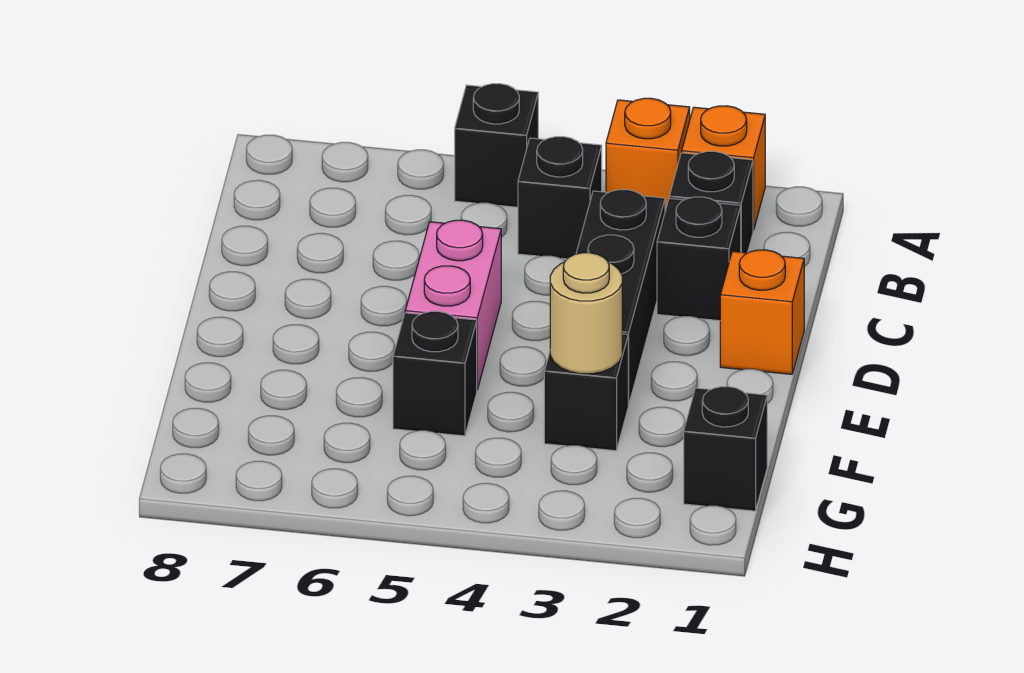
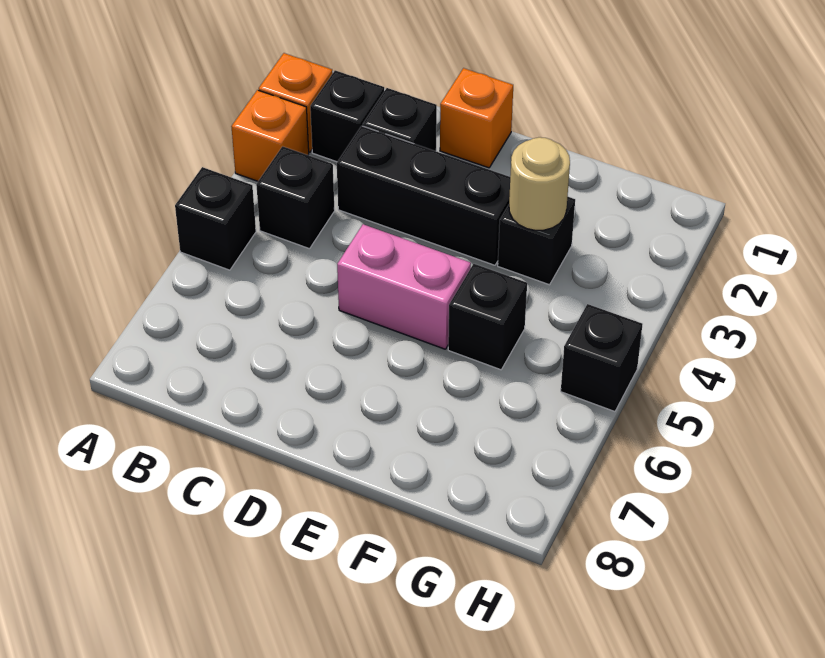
black brick G1 level 1 -> black brick H5 level 1

